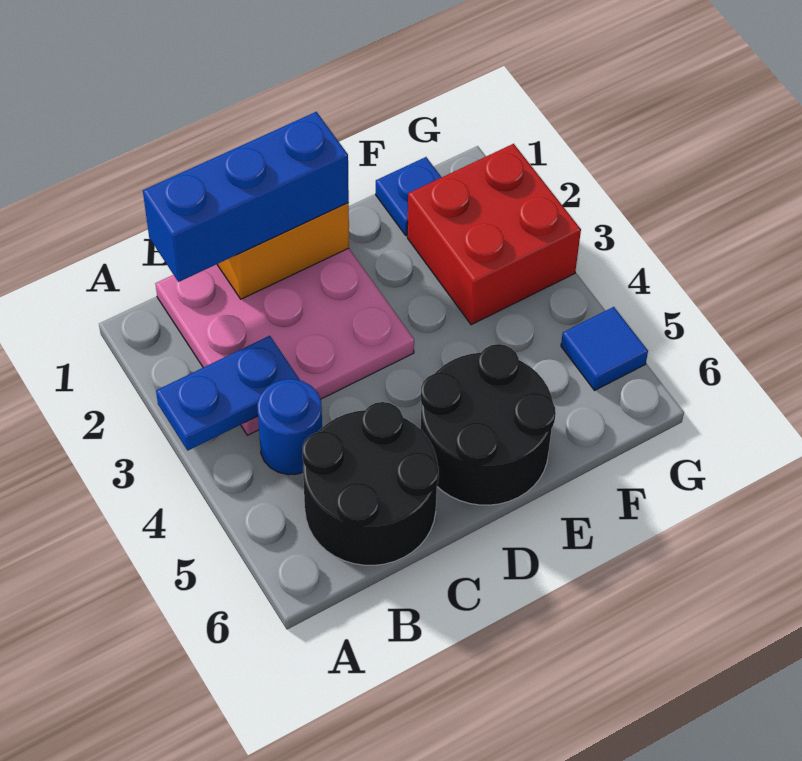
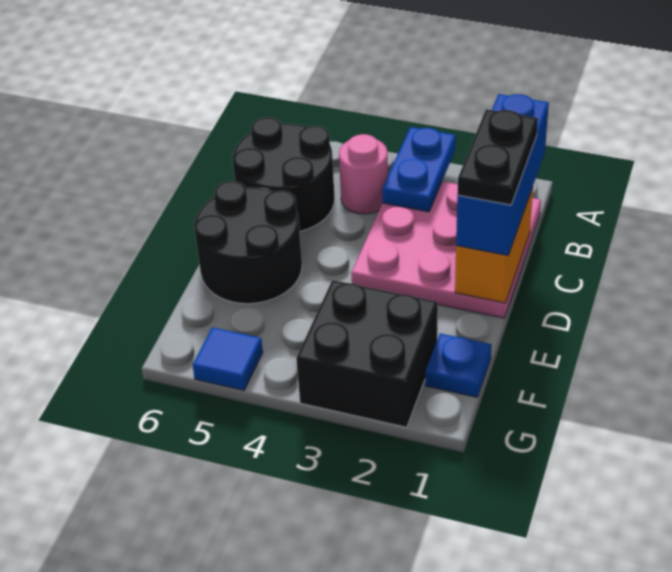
blue round brick B4 level 1 -> pink round brick B4 level 1
none -> black plate C1:D1 level 4
red brick F2:G3 level 1 -> black brick F2:G3 level 1

